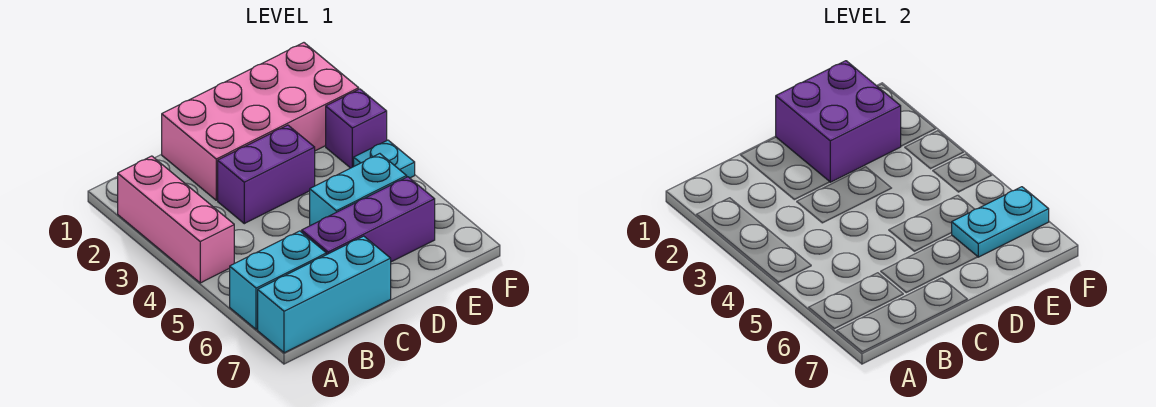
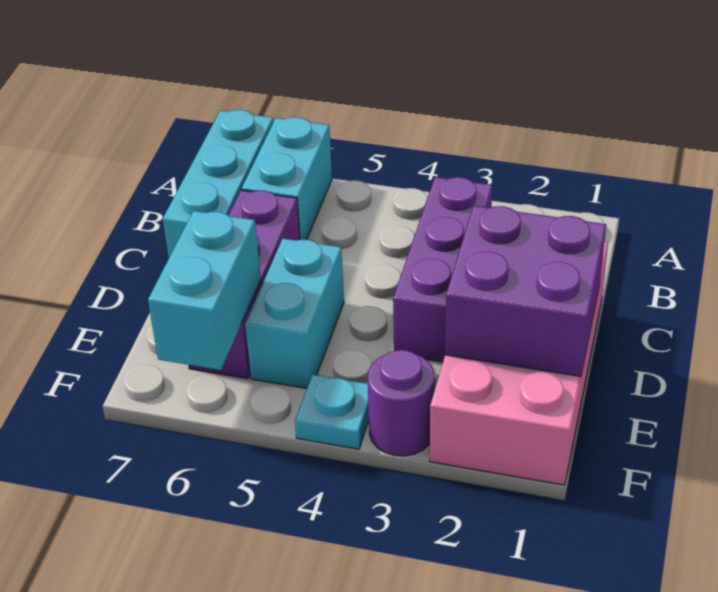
pink brick A2:A4 level 1 -> none
purple brick C3:D3 level 1 -> purple brick B3:D3 level 1
cyan plate E6:F6 level 2 -> cyan brick E6:F6 level 2
purple brick F3 level 1 -> purple round brick F3 level 1

